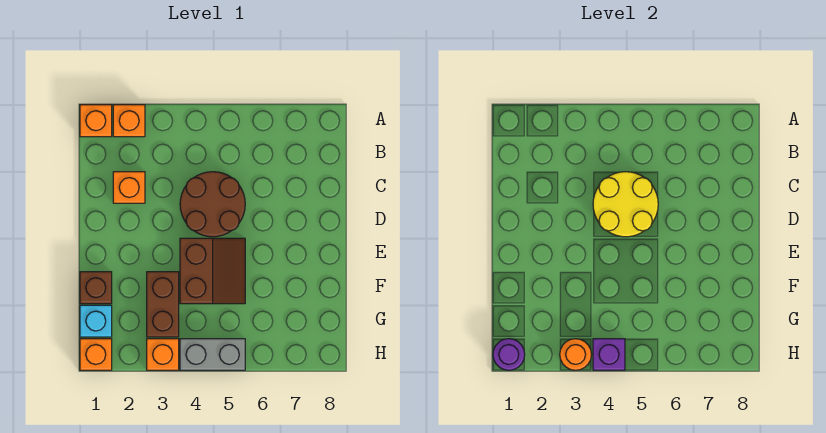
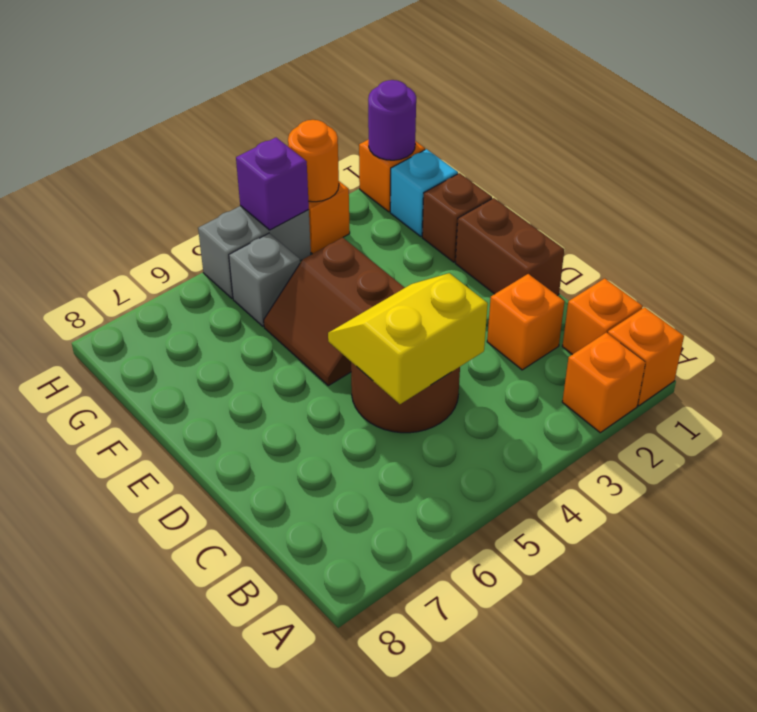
none -> orange brick B1 level 1
yellow round brick C4:D5 level 2 -> yellow slope C4:D5 level 2 top C
brown brick F3:G3 level 1 -> brown brick D1:E1 level 1
none -> grey brick G5 level 1

